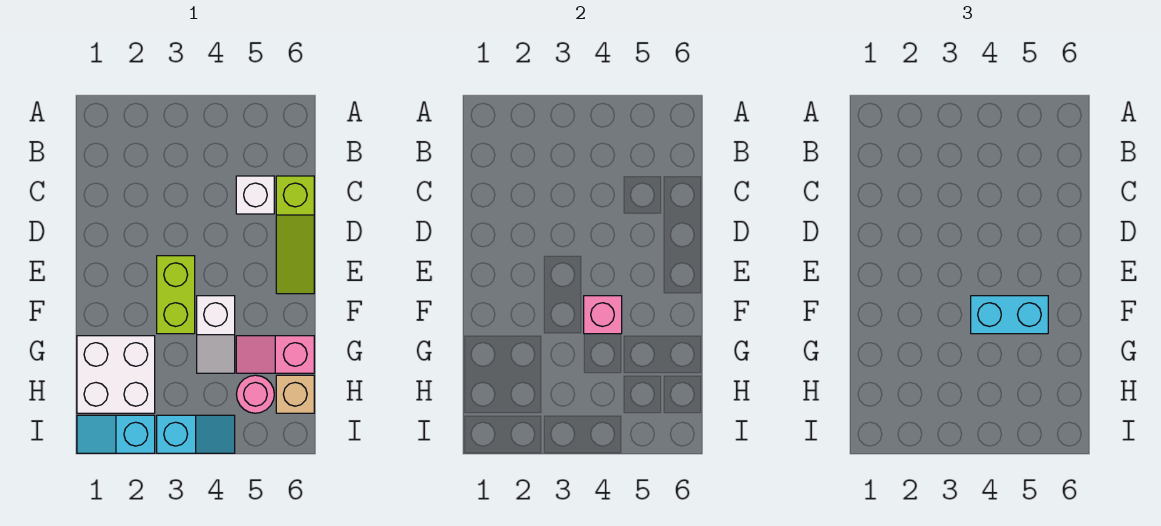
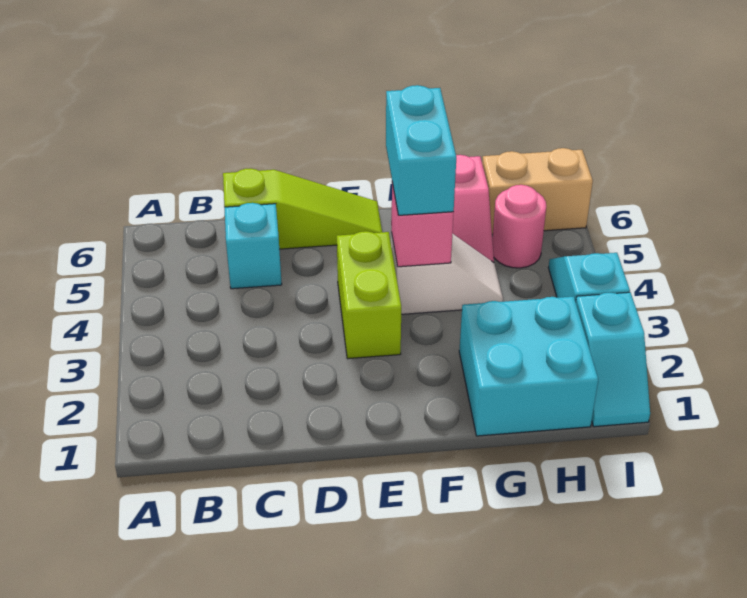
white brick C5 level 1 -> cyan brick C5 level 1
lime brick E3:F3 level 1 -> lime brick E3:E4 level 1
white brick G1:H2 level 1 -> cyan brick G1:H2 level 1
tan brick H6 level 1 -> tan brick H6:I6 level 1

